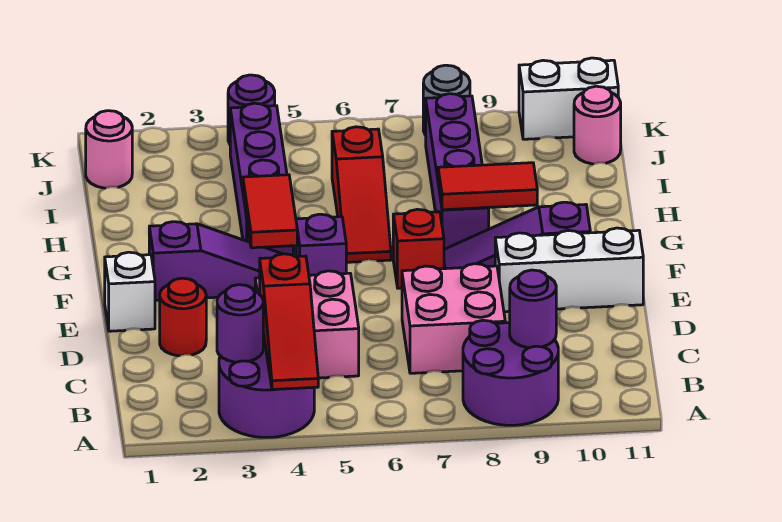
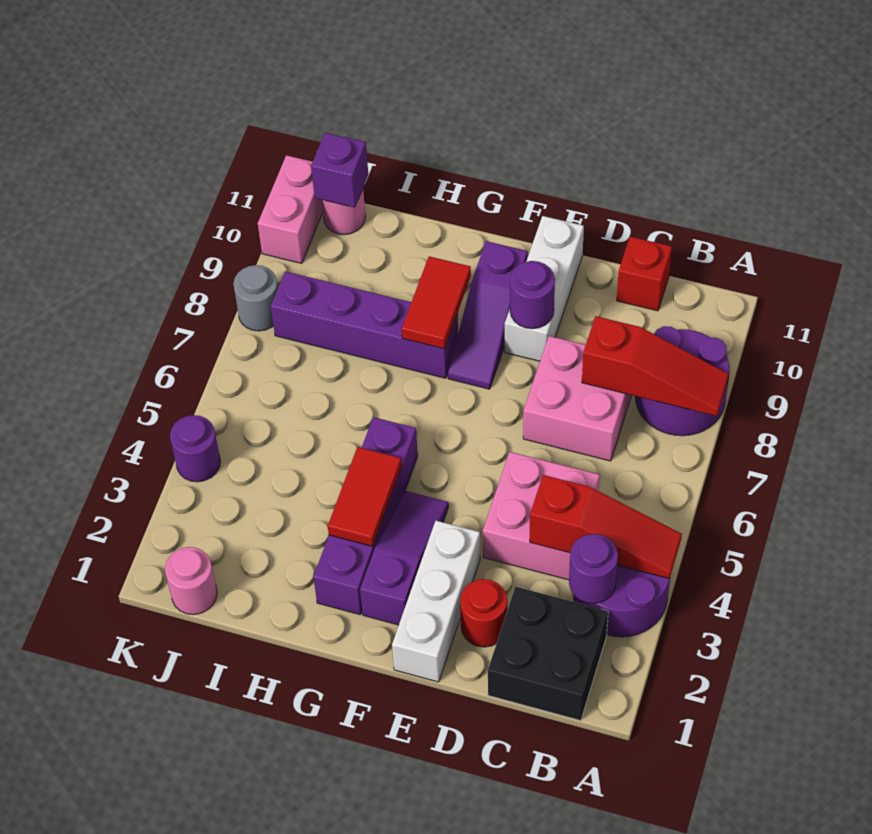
none -> black brick B1:C2 level 1
purple round brick B9 level 2 -> purple round brick E9 level 2
white brick E1 level 1 -> white brick E1:E3 level 1
red tile F4:G4 level 2 -> red tile G3:G4 level 2
purple brick F5 level 1 -> purple brick J11 level 2
red brick F7 level 1 -> red brick C11 level 1
purple brick G4:J4 level 1 -> purple brick G2:G5 level 1
red slope G6:I6 level 1 top I -> red slope A8:C8 level 2 top C
white brick K10:K11 level 1 -> pink brick K10:K11 level 1

